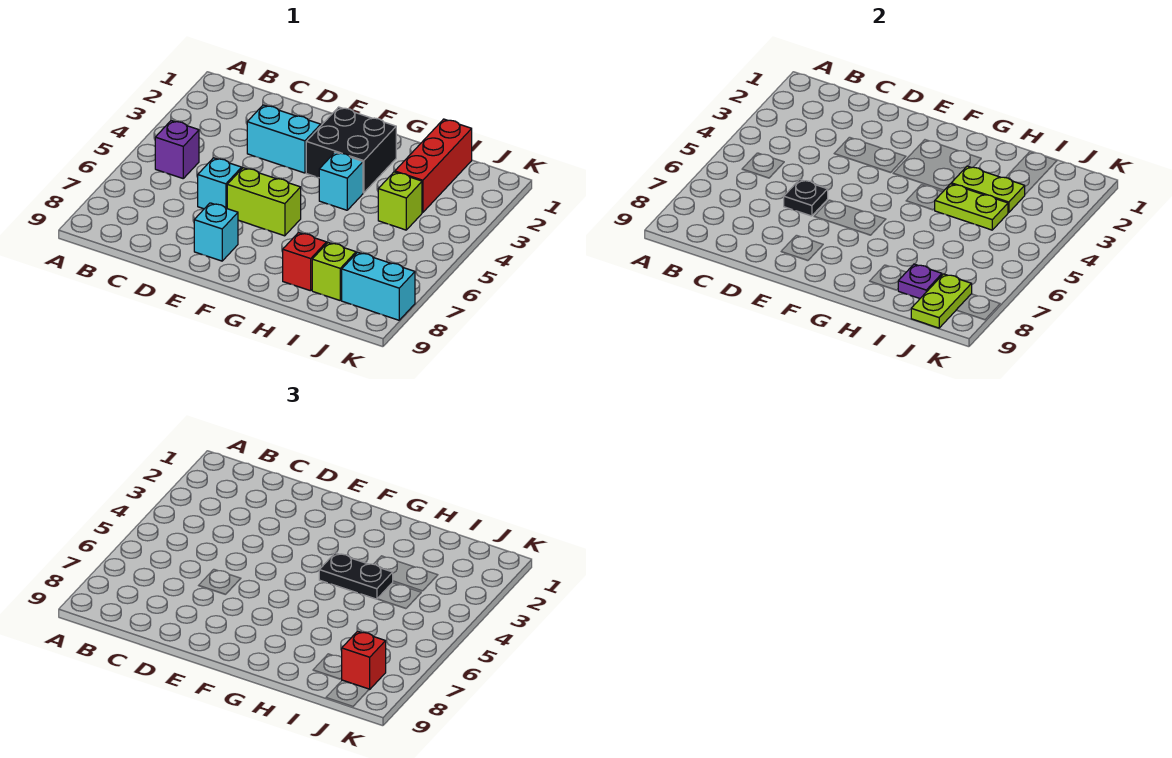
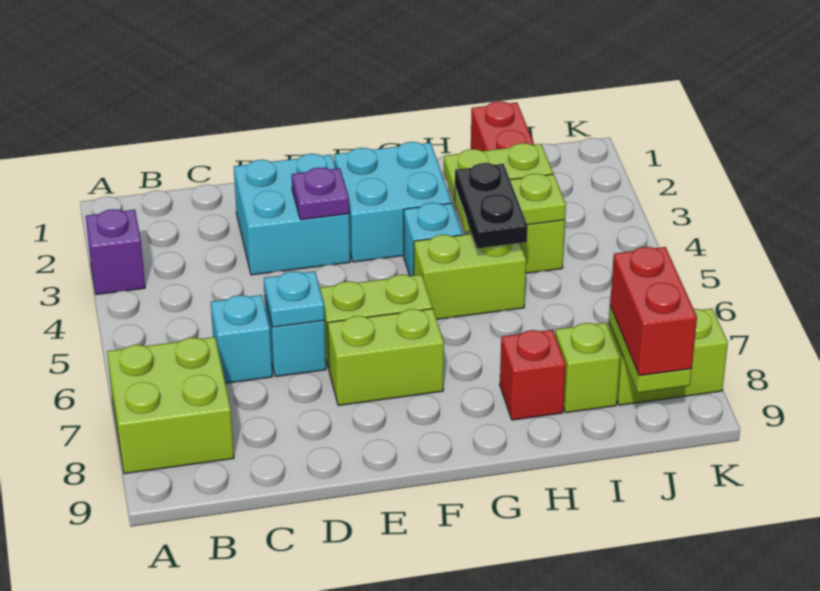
none -> lime brick A7:B8 level 1
purple brick B5 level 1 -> purple brick A3 level 1
cyan brick D3:E3 level 1 -> cyan brick D2:E3 level 1
black plate D6 level 2 -> cyan plate D6 level 2
none -> lime brick E7:F7 level 1
cyan brick E8 level 1 -> cyan brick C6 level 1
black brick F2:G3 level 1 -> cyan brick F2:G3 level 1
black plate G4:H4 level 3 -> black plate H4:H5 level 3
none -> lime brick G5:H5 level 1
purple plate I8 level 2 -> purple plate E3 level 2
cyan brick J8:K8 level 1 -> lime brick J8:K8 level 1
red brick J8 level 3 -> red brick J8:J9 level 3

